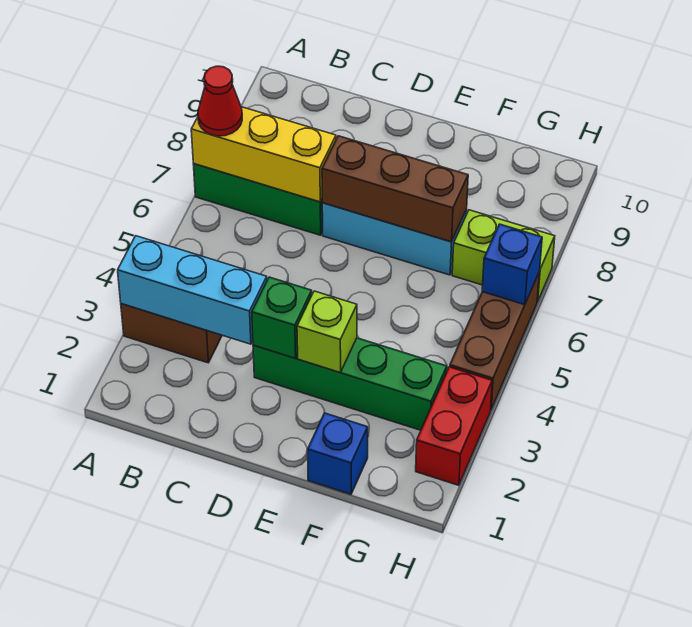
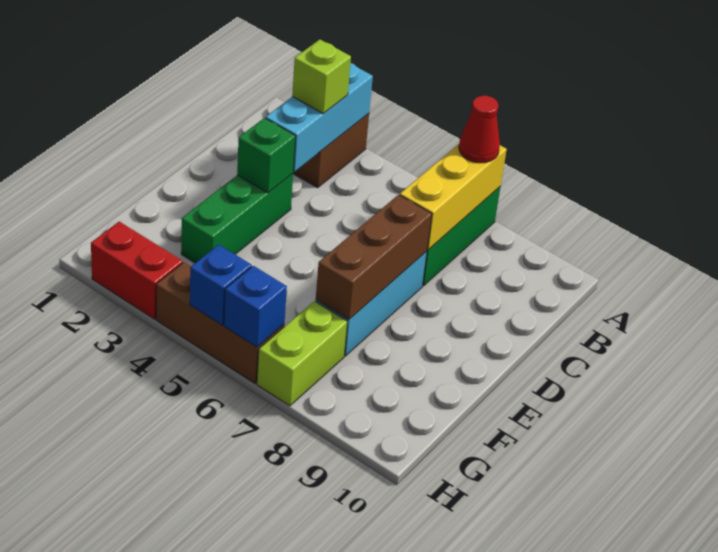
green brick D3:G3 level 1 -> green brick D3:F3 level 1
lime brick E3 level 2 -> lime brick B3 level 3
blue brick F1 level 1 -> blue brick H5 level 2

